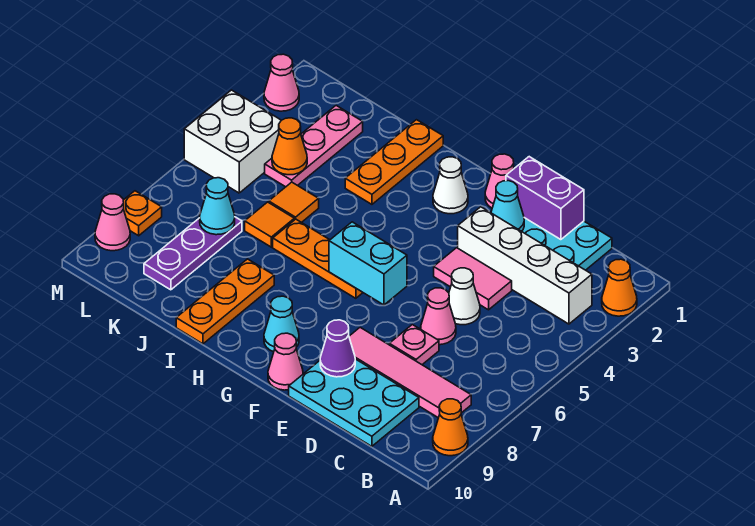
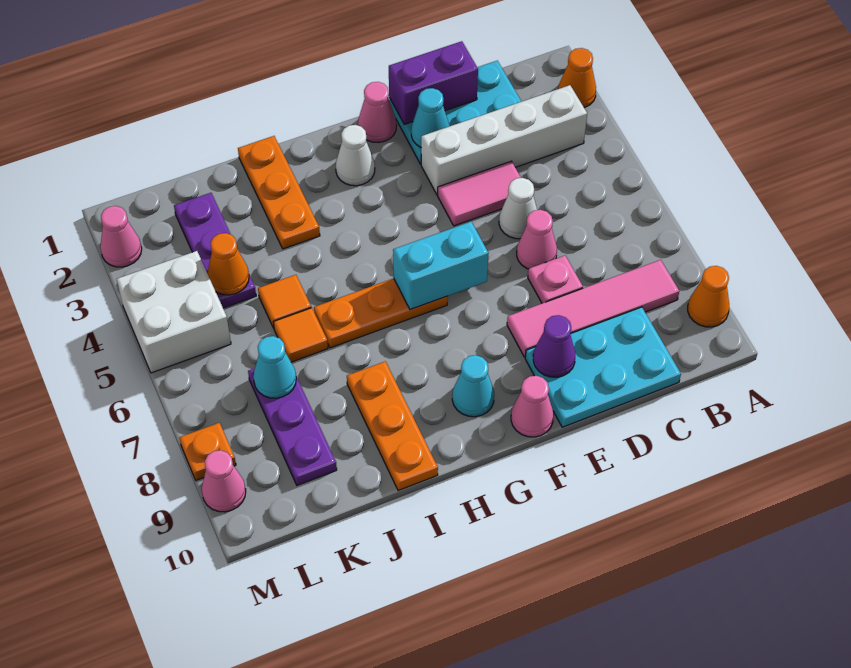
pink plate K2:K4 level 1 -> purple plate K2:K4 level 1

